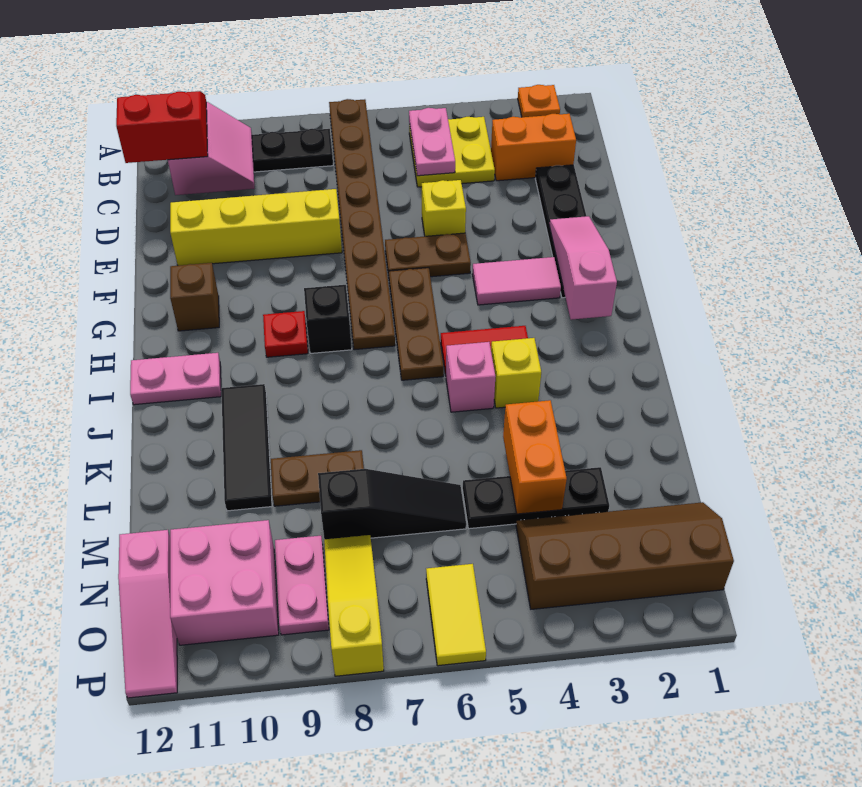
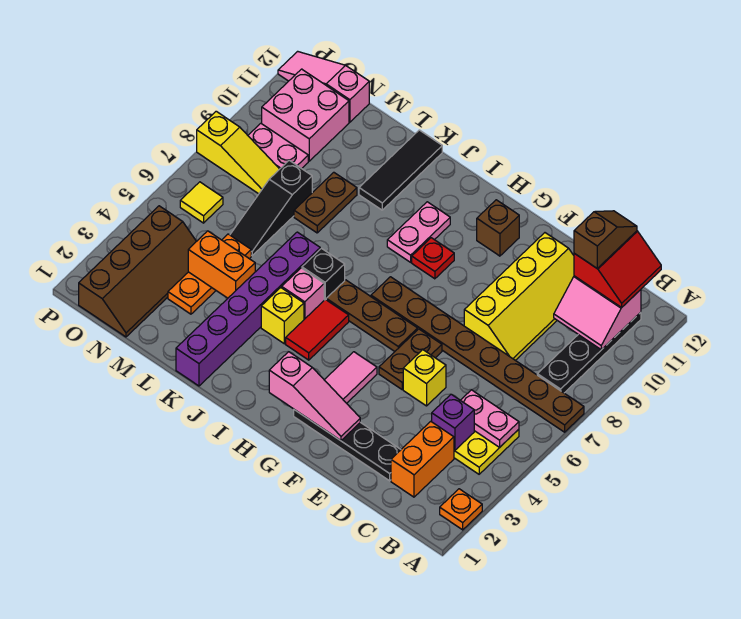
none -> purple brick C4 level 2
none -> brown slope C11:C12 level 4 top 11
black brick H8 level 1 -> black brick J6 level 1
pink plate I11:I12 level 1 -> pink plate I9:I10 level 1
black tile J10:L10 level 1 -> black tile K10:K12 level 1
none -> purple brick K1:K6 level 1
black plate M3:M5 level 1 -> orange plate M3:M5 level 1
yellow tile O6:P6 level 1 -> yellow tile O6 level 1

